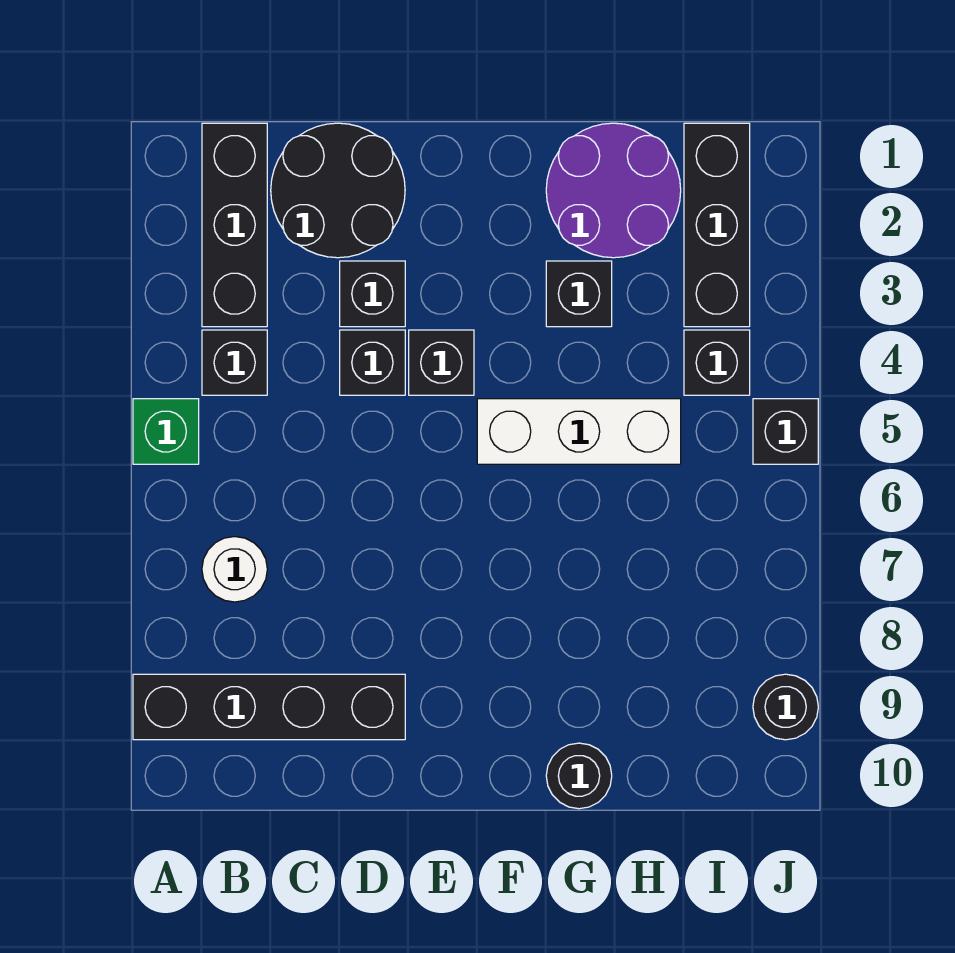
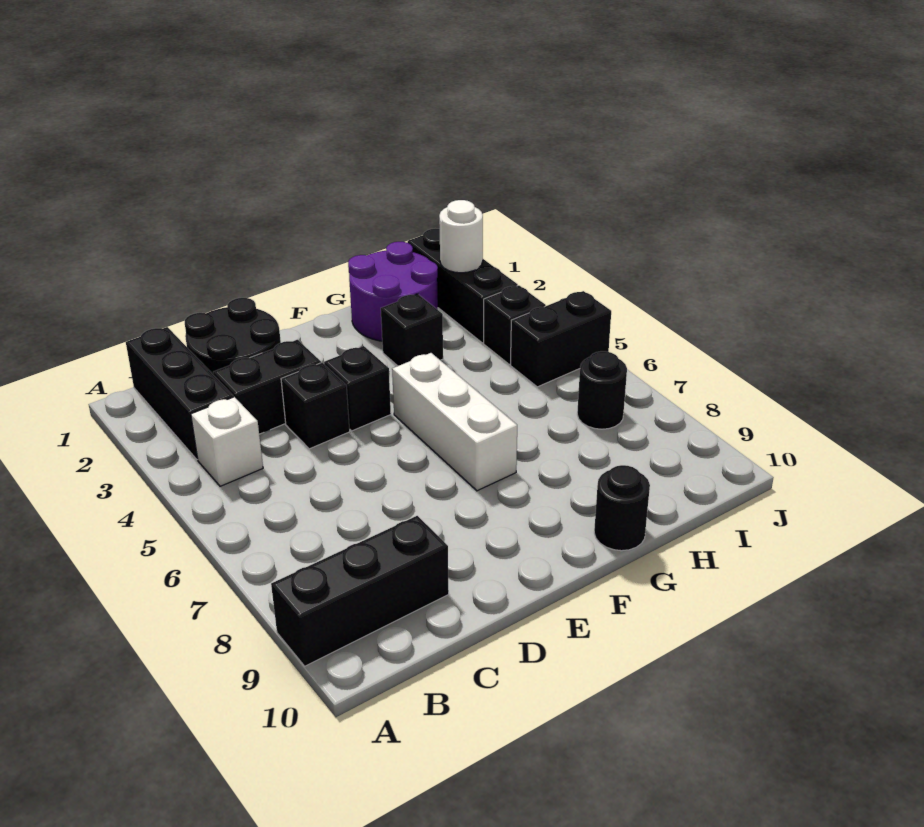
green brick A5 level 1 -> none
black brick A9:D9 level 1 -> black brick A9:C9 level 1
black brick B4 level 1 -> white brick B4 level 1
white round brick B7 level 1 -> white round brick I2 level 2
black brick D3 level 1 -> black brick C3:D3 level 1
white brick F5:H5 level 1 -> white brick F5:F7 level 1
black brick J5 level 1 -> black brick I5:J5 level 1
black round brick J9 level 1 -> black round brick I7 level 1

